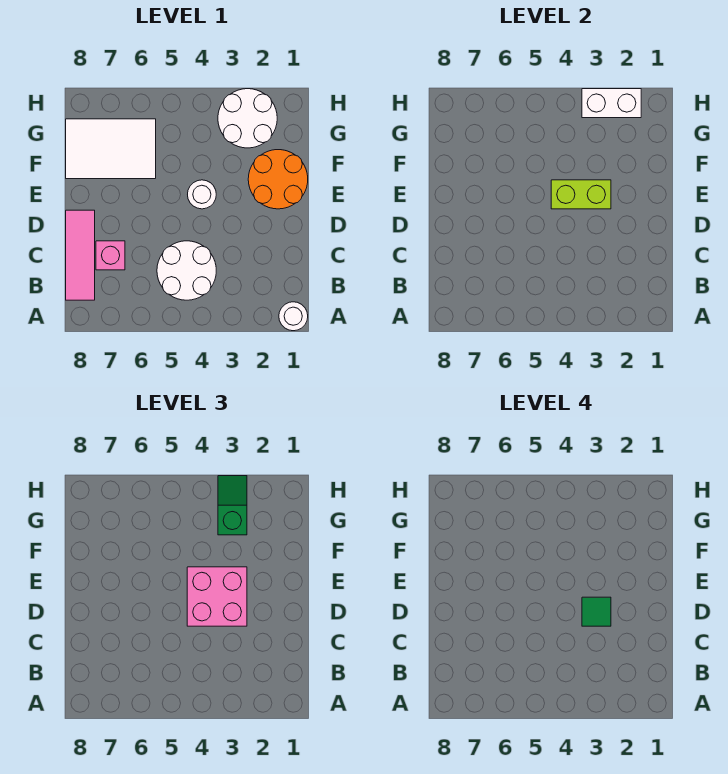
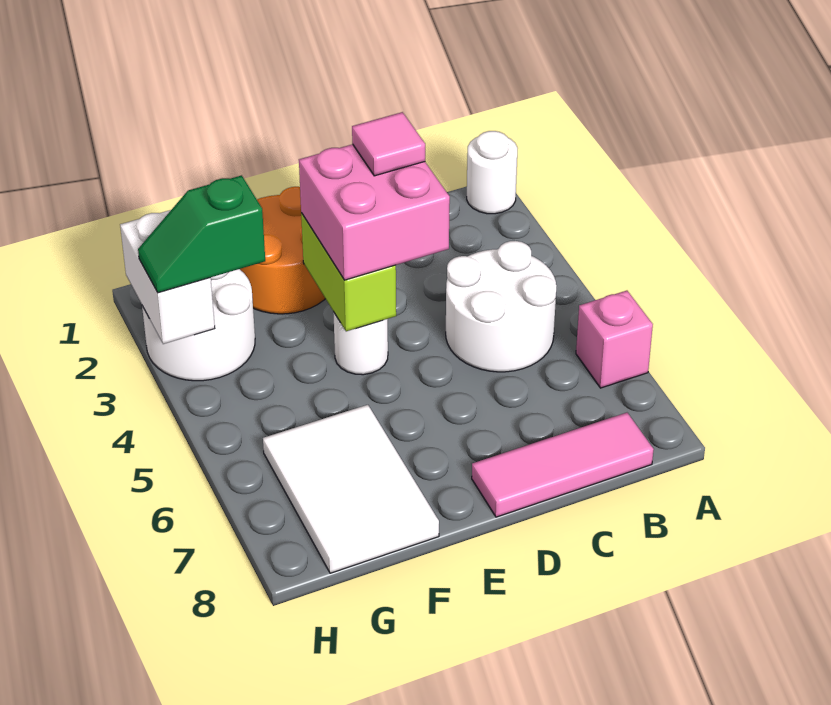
pink brick C7 level 1 -> pink brick A6 level 1
green tile D3 level 4 -> pink tile D3 level 4

